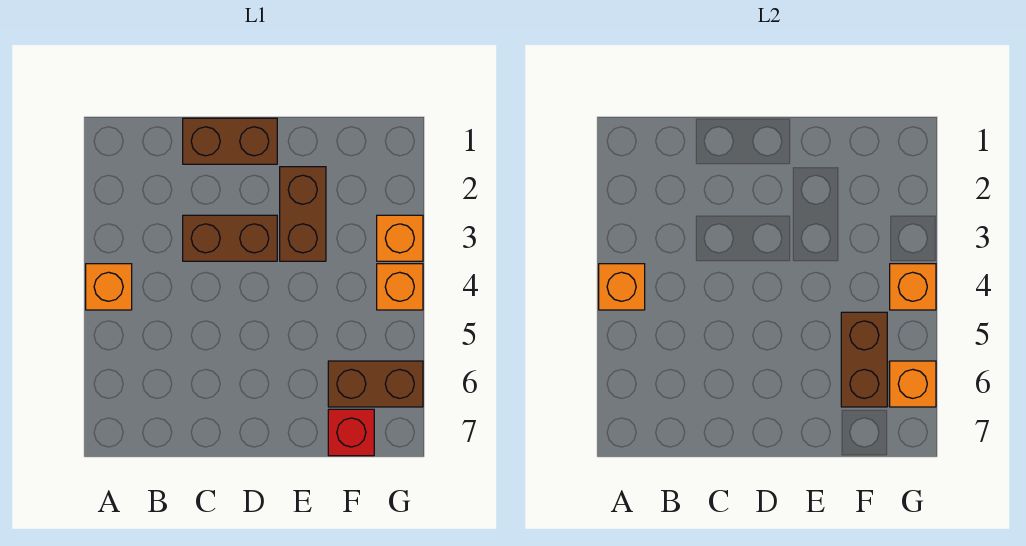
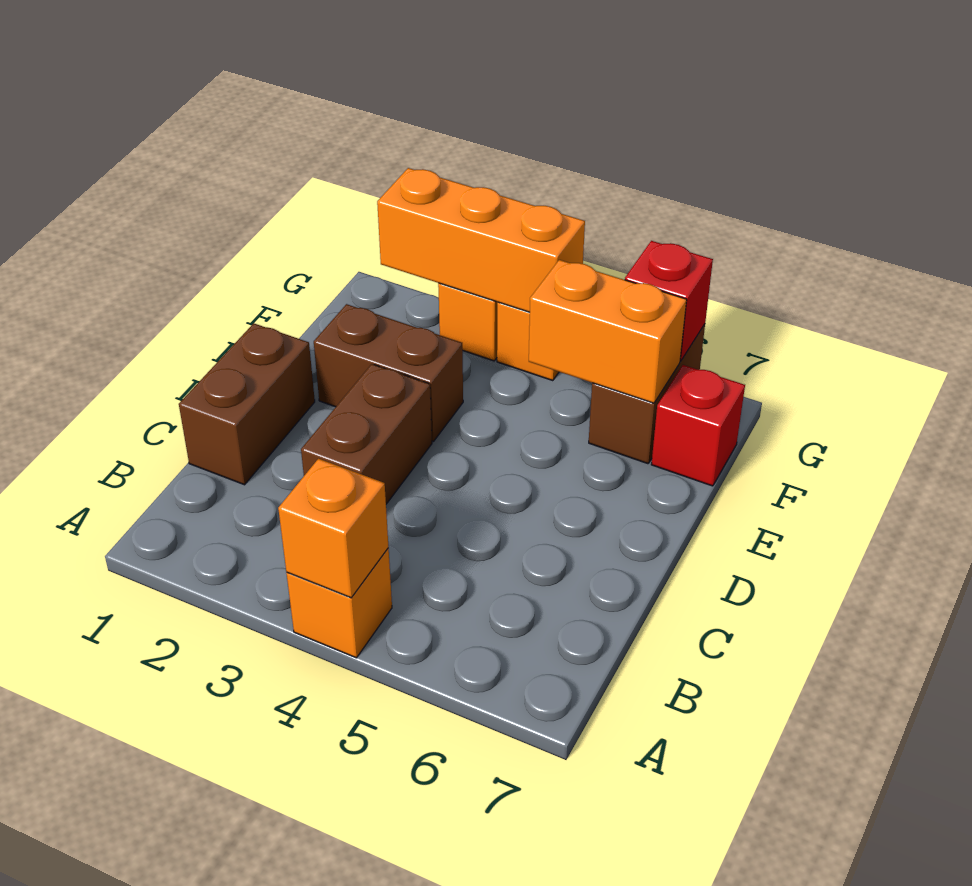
brown brick F5:F6 level 2 -> orange brick F5:F6 level 2
orange brick G4 level 2 -> orange brick G2:G4 level 2
orange brick G6 level 2 -> red brick G6 level 2

